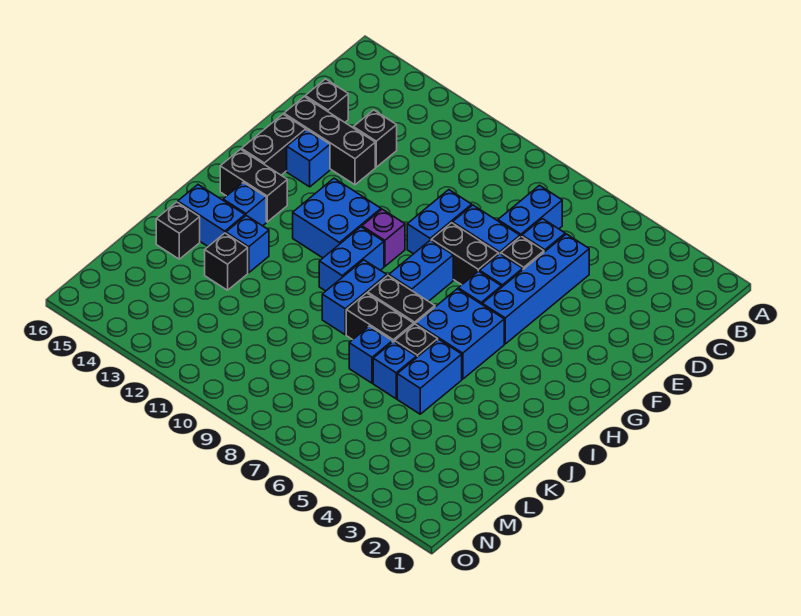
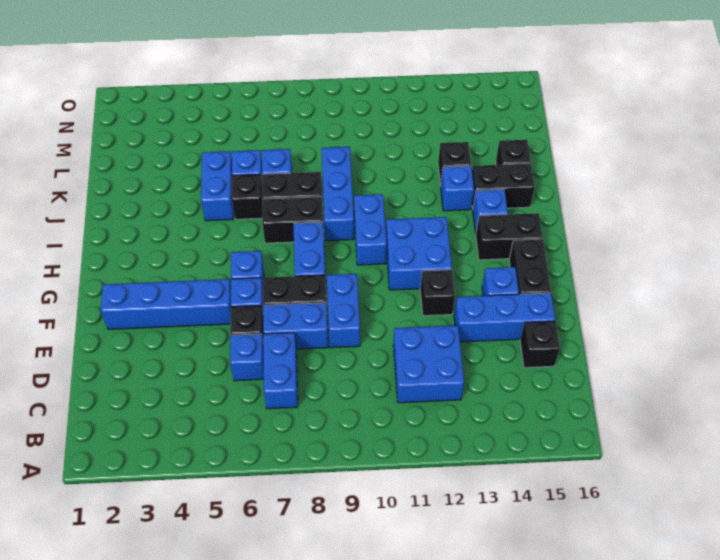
blue brick D5:G5 level 1 -> blue brick F2:F5 level 1
black brick D13 level 1 -> black brick F12 level 1
black brick E13:E15 level 1 -> blue brick E13:E15 level 1
purple brick G10 level 1 -> none
blue brick H5:I6 level 1 -> blue brick C11:D12 level 1
blue brick I9:J9 level 1 -> blue brick I9:K9 level 1
blue brick J14:J15 level 1 -> black brick J14:J15 level 1

